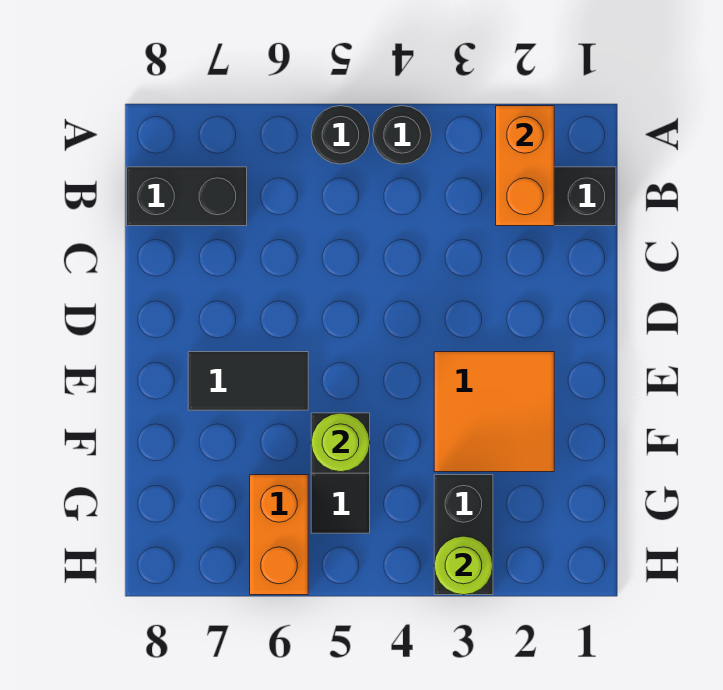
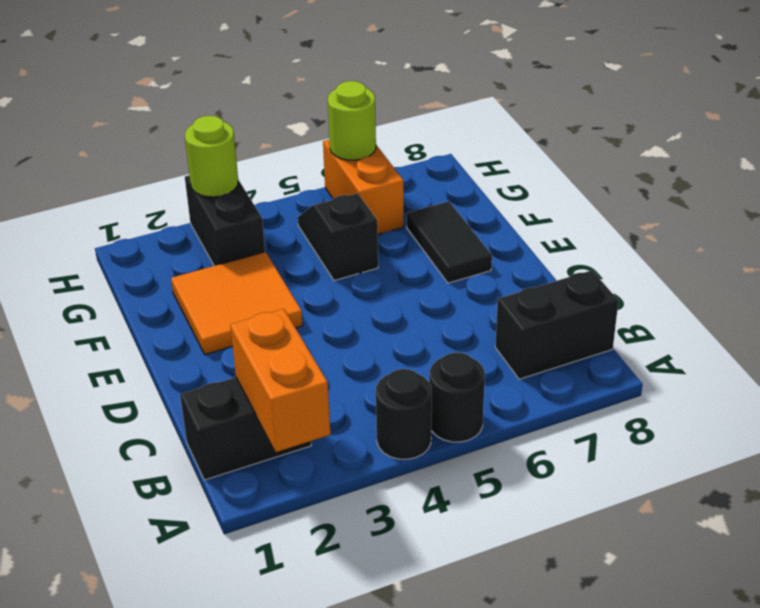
black tile E6:E7 level 1 -> black tile E7:F7 level 1
lime round brick F5 level 2 -> lime round brick H6 level 2

